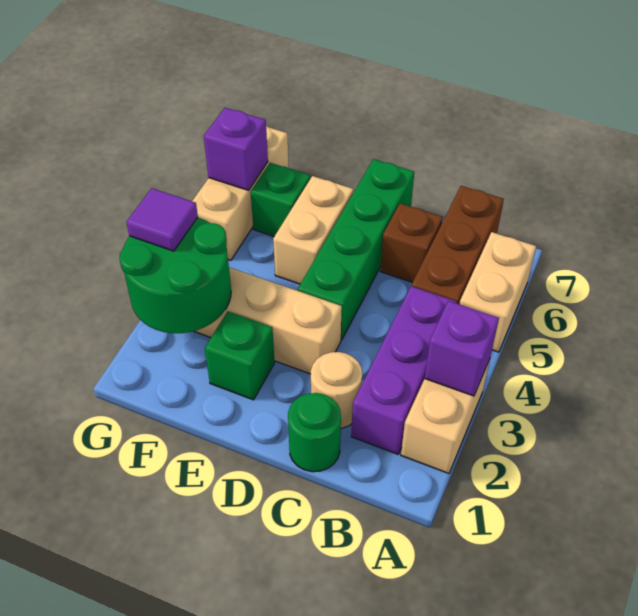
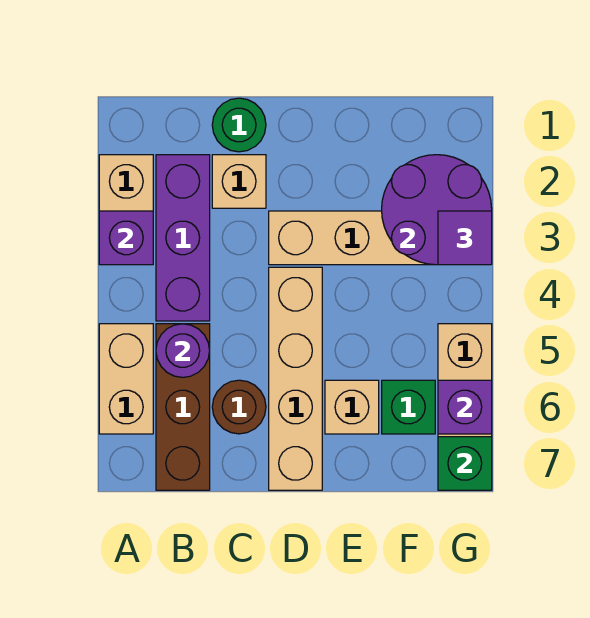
none -> purple round brick B5 level 2
tan round brick C2 level 1 -> tan brick C2 level 1
brown brick C6 level 1 -> brown round brick C6 level 1
green brick D4:D7 level 1 -> tan brick D4:D7 level 1
green brick E2 level 1 -> green brick G7 level 2
tan brick E5:E6 level 1 -> tan brick E6 level 1
green round brick F2:G3 level 2 -> purple round brick F2:G3 level 2

